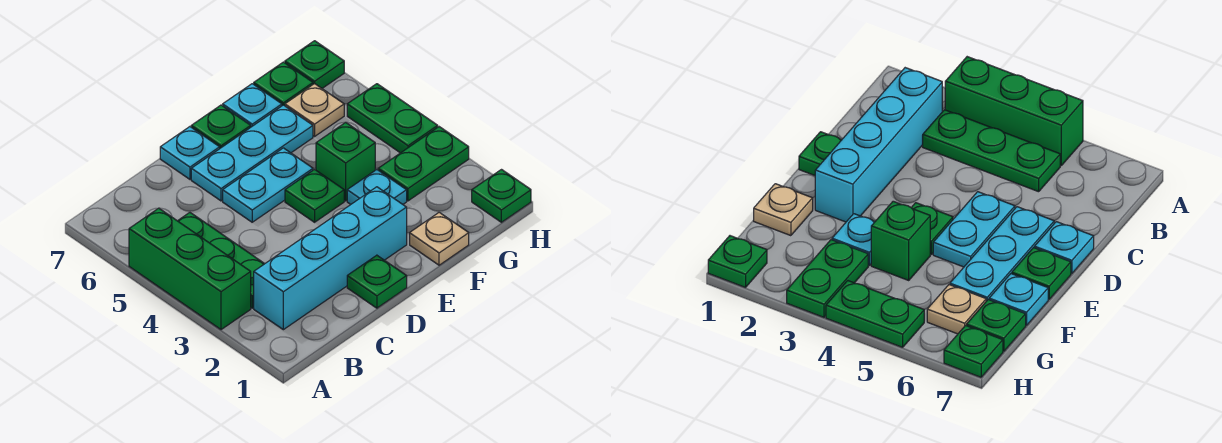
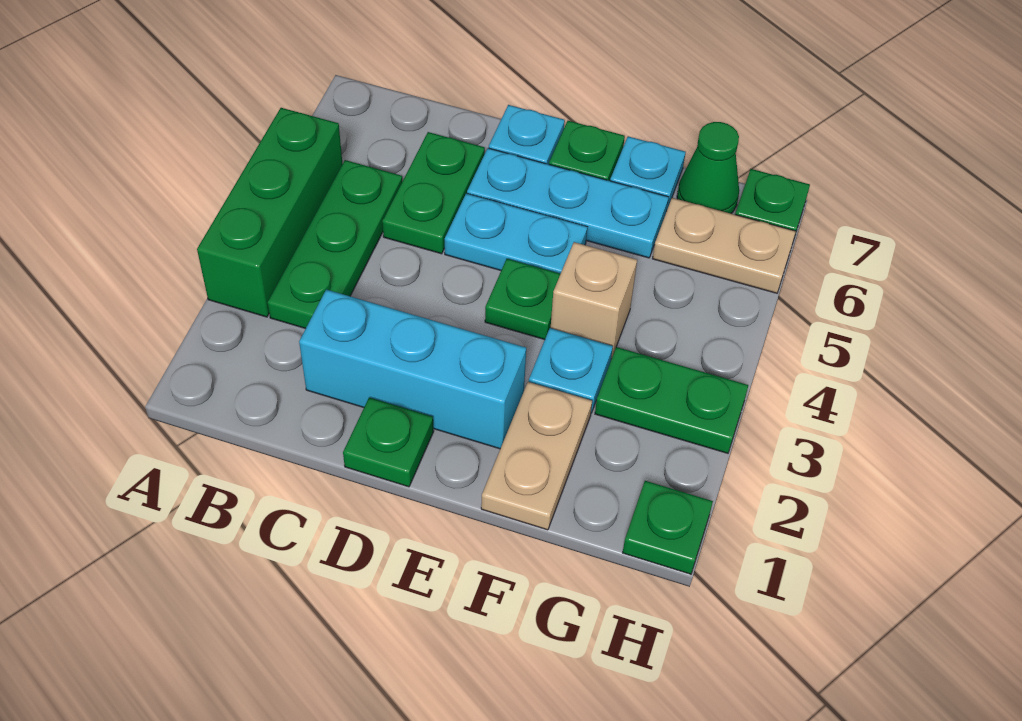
cyan brick B2:E2 level 1 -> cyan brick C2:E2 level 1
tan plate F1 level 1 -> tan plate F1:F2 level 1
green brick F4 level 1 -> tan brick F4 level 1
tan plate G6 level 1 -> tan plate G6:H6 level 1
green plate G7 level 1 -> green cone G7 level 1
green plate H4:H5 level 1 -> green plate C5:C6 level 1

